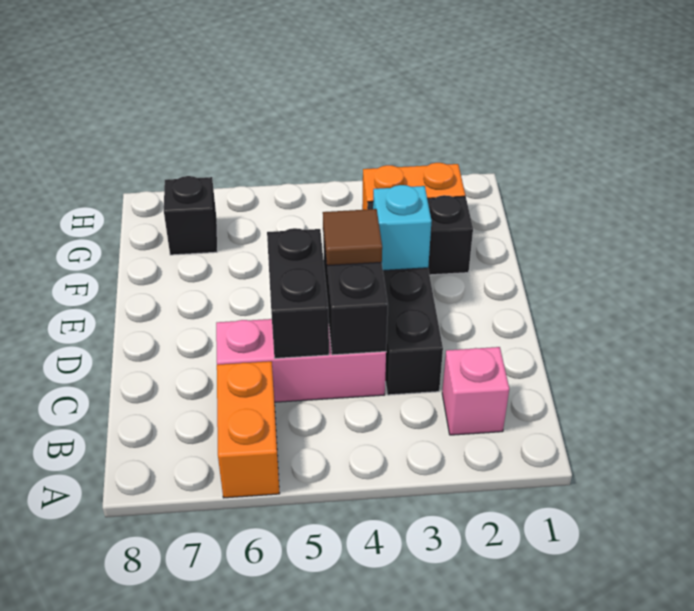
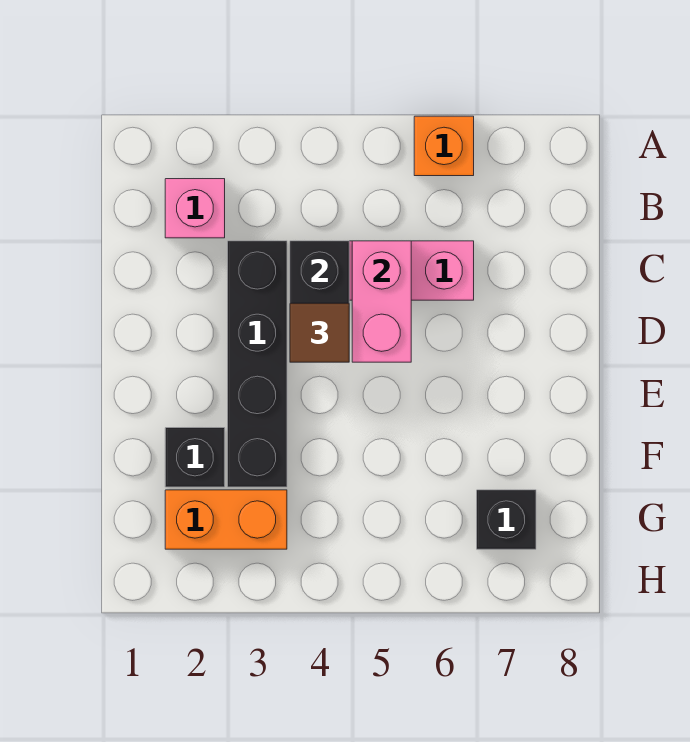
orange brick A6:B6 level 1 -> orange brick A6 level 1
black brick C5:D5 level 2 -> pink brick C5:D5 level 2
cyan brick E3 level 2 -> none

